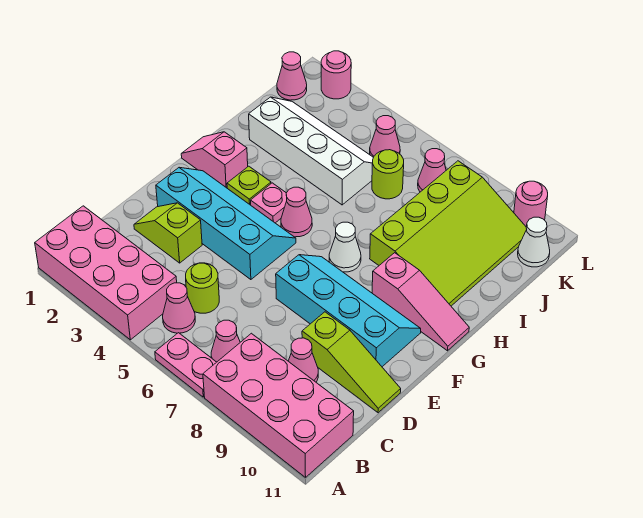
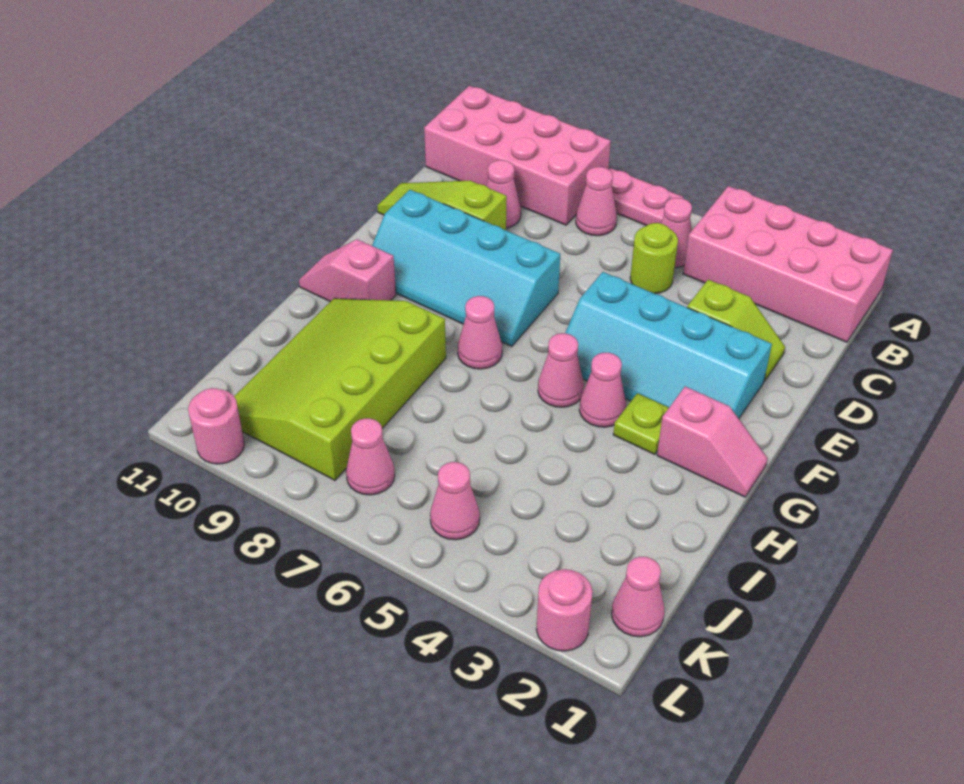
pink plate G4 level 1 -> pink cone G4 level 1
white cone G7 level 1 -> pink cone G7 level 1
pink slope G9:G11 level 1 top 9 -> pink slope G10:G11 level 1 top 10
white slope I2:J5 level 1 top I -> none
lime round brick J6 level 1 -> none
white cone K11 level 1 -> none

